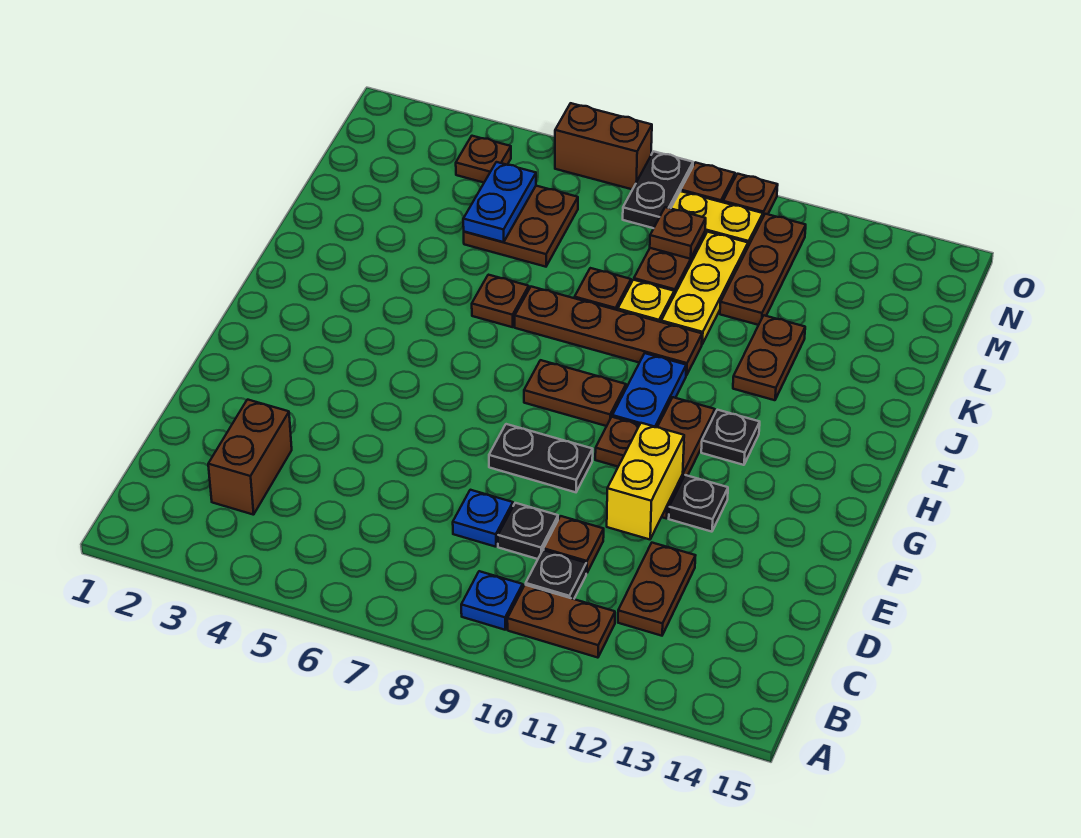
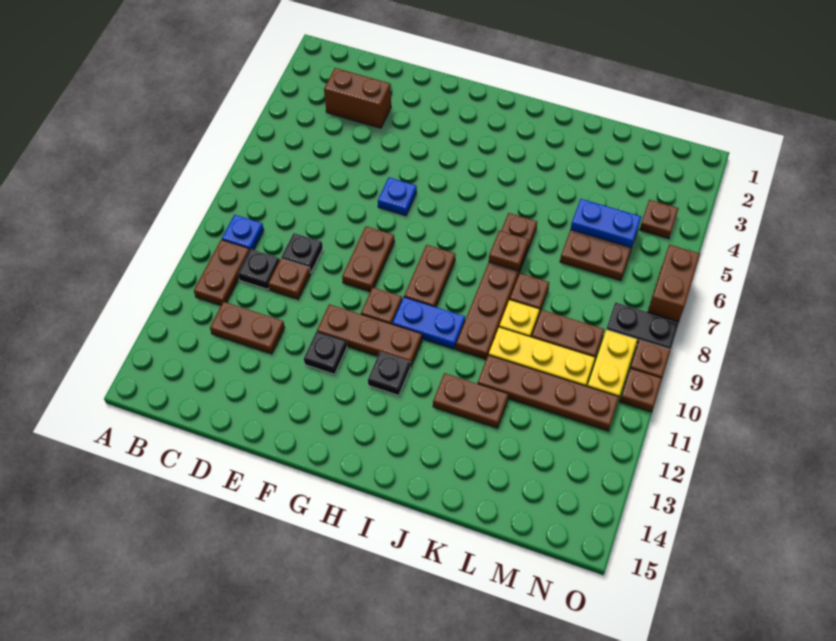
blue plate D8 level 1 -> blue plate F6 level 1
yellow brick E11:F11 level 2 -> none
black plate F8:F9 level 1 -> brown plate F8:F9 level 1
brown plate L11:N11 level 1 -> brown plate K11:N11 level 1
brown plate M9 level 2 -> brown plate J7 level 2

